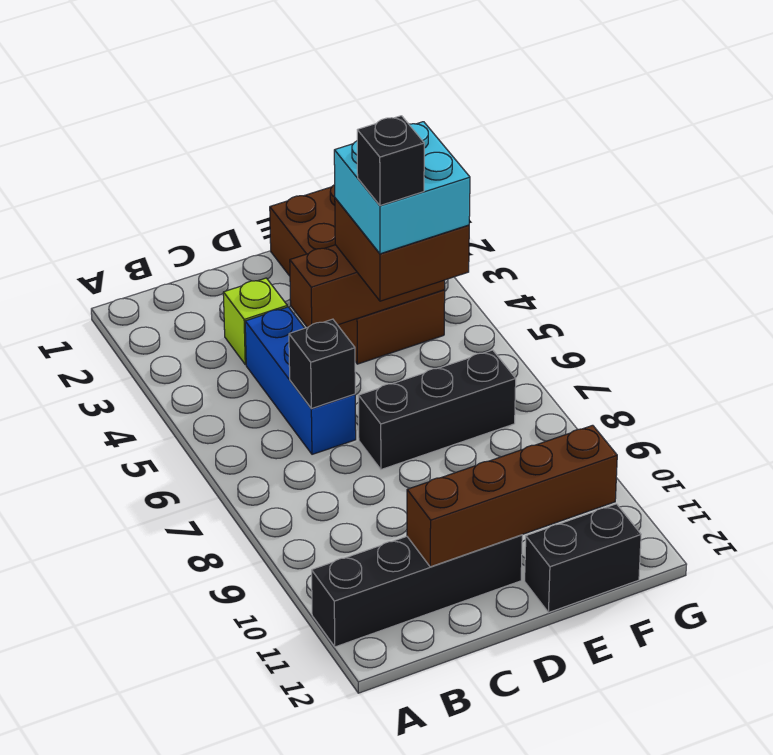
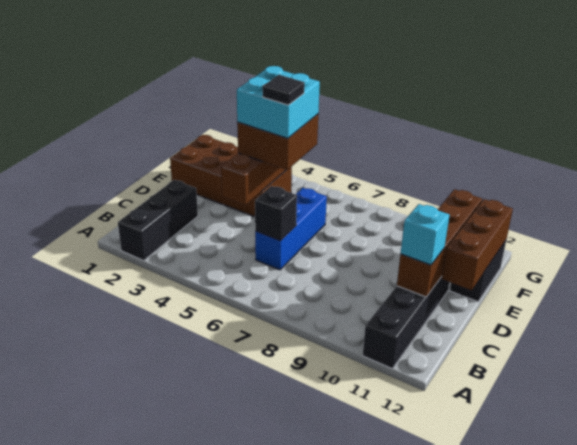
lime brick C3 level 1 -> none
blue brick C4:C6 level 1 -> blue brick C6:E6 level 1
none -> cyan brick C11 level 3
black brick D7:F7 level 1 -> black brick A2:C2 level 1
none -> brown brick D12:F12 level 2
black brick E5 level 5 -> black tile E5 level 5

